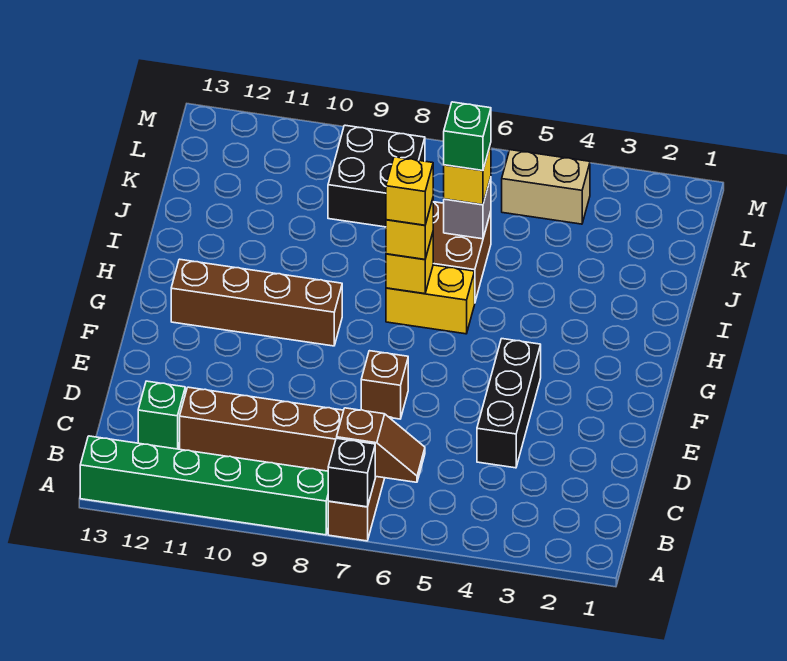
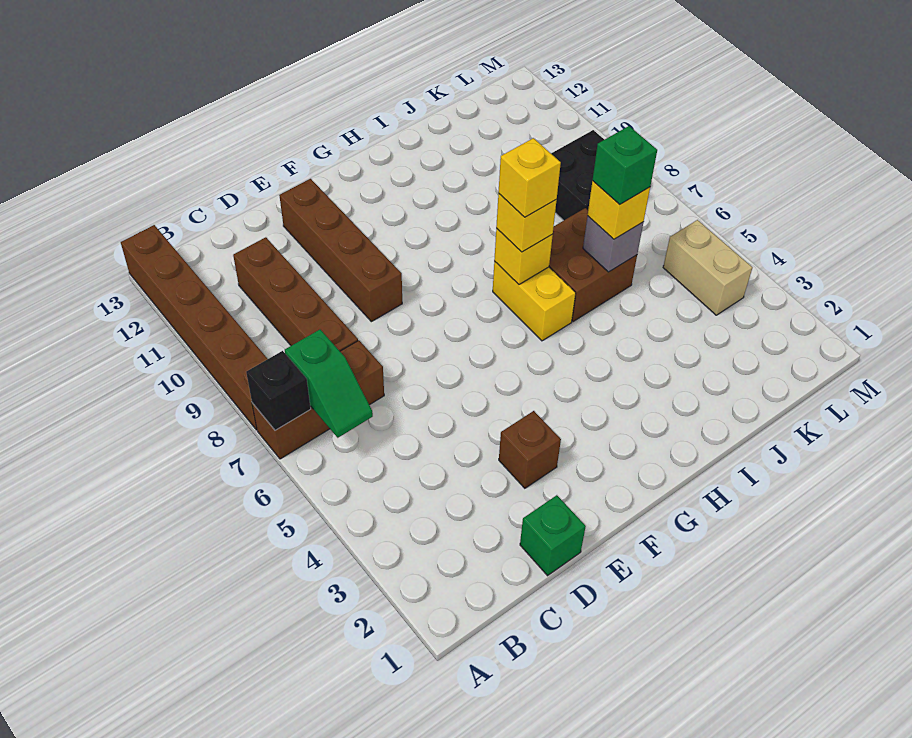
green brick A8:A13 level 1 -> brown brick A8:A13 level 1
brown slope B6:B7 level 2 top 7 -> green slope B6:B7 level 2 top 7
green brick C12 level 1 -> green brick D1 level 1
black brick D4:F4 level 1 -> none
brown brick E7 level 1 -> brown brick E3 level 1
brown brick G9:G12 level 1 -> brown brick E9:E12 level 1

